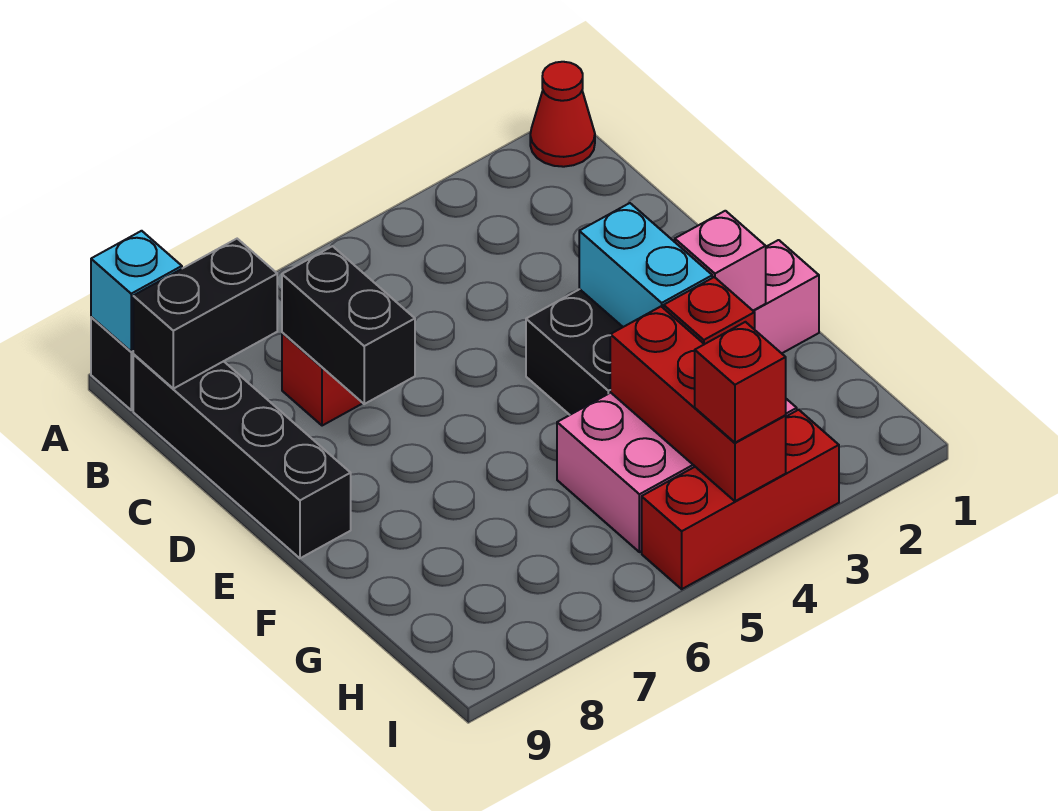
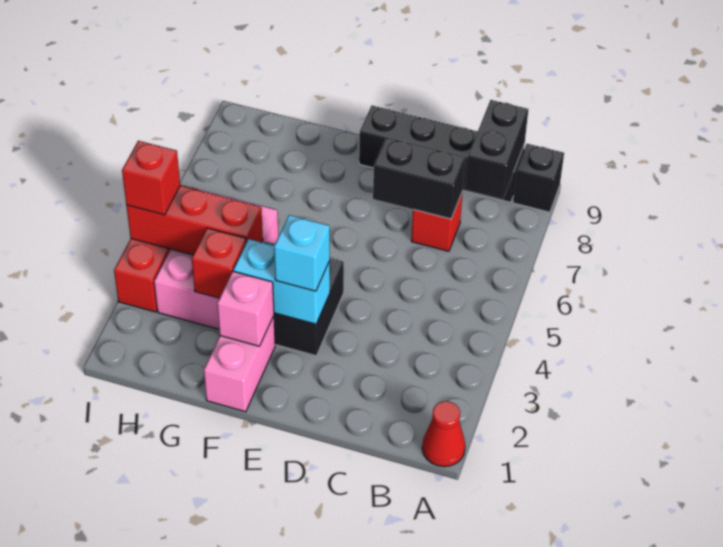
cyan brick A9 level 2 -> cyan brick E3 level 3

